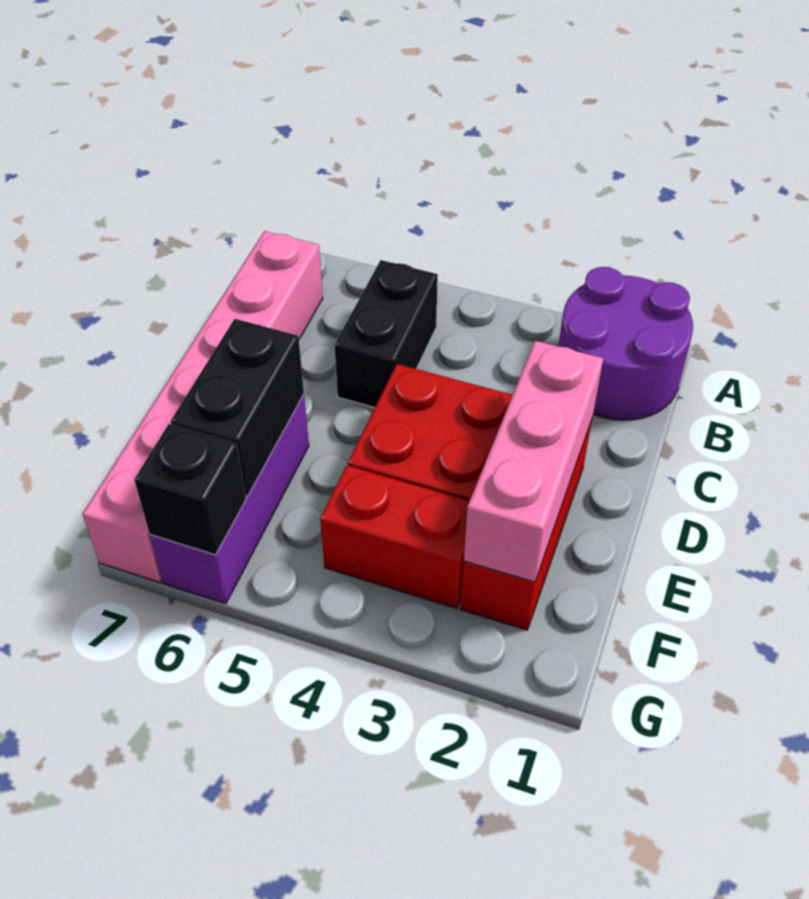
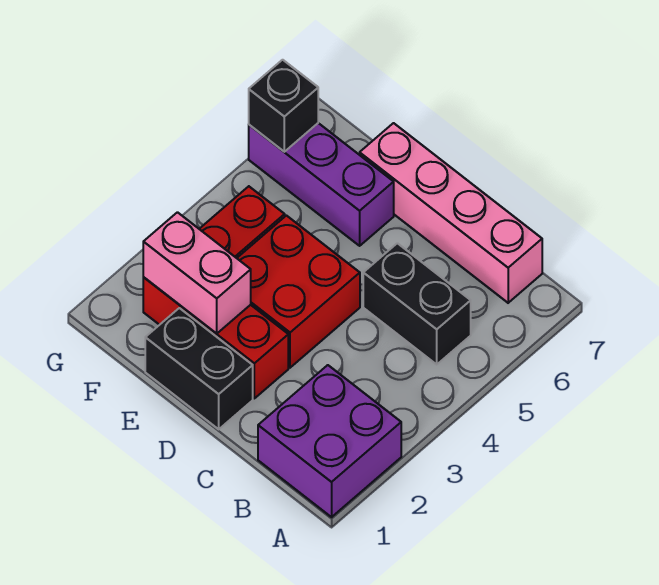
purple round brick A1:B2 level 1 -> purple brick A1:B2 level 1
pink brick B7:G7 level 1 -> pink brick B7:E7 level 1
pink brick D2:F2 level 2 -> pink brick E2:F2 level 2
black brick E6:F6 level 2 -> black brick D1:E1 level 1

